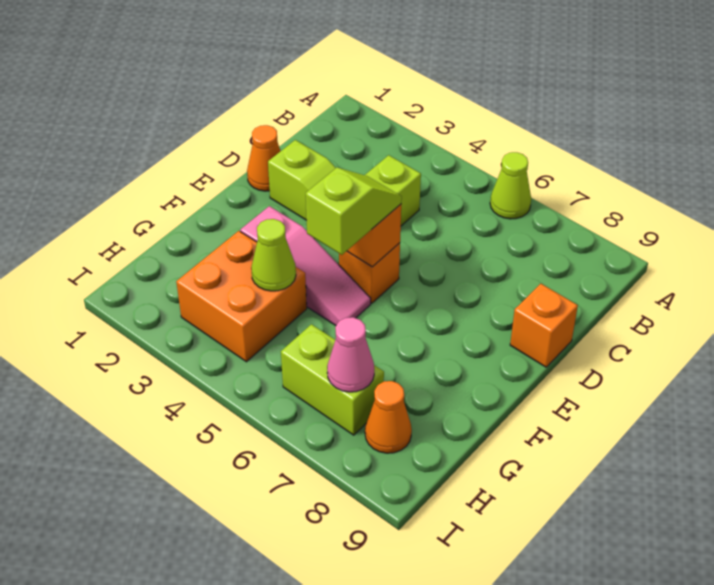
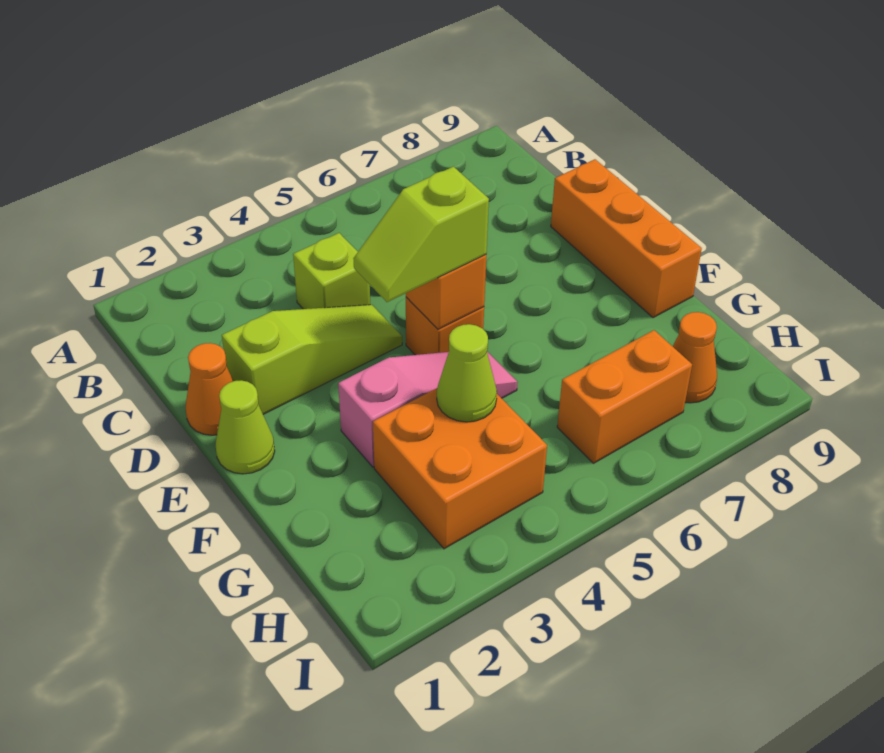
lime cone A6 level 1 -> lime cone E1 level 1
orange brick D9 level 1 -> orange brick D9:F9 level 1
lime slope E5:F5 level 3 top F -> lime slope E4:E5 level 3 top 5
lime brick H6:H7 level 1 -> orange brick H6:H7 level 1
pink cone H7 level 2 -> none

